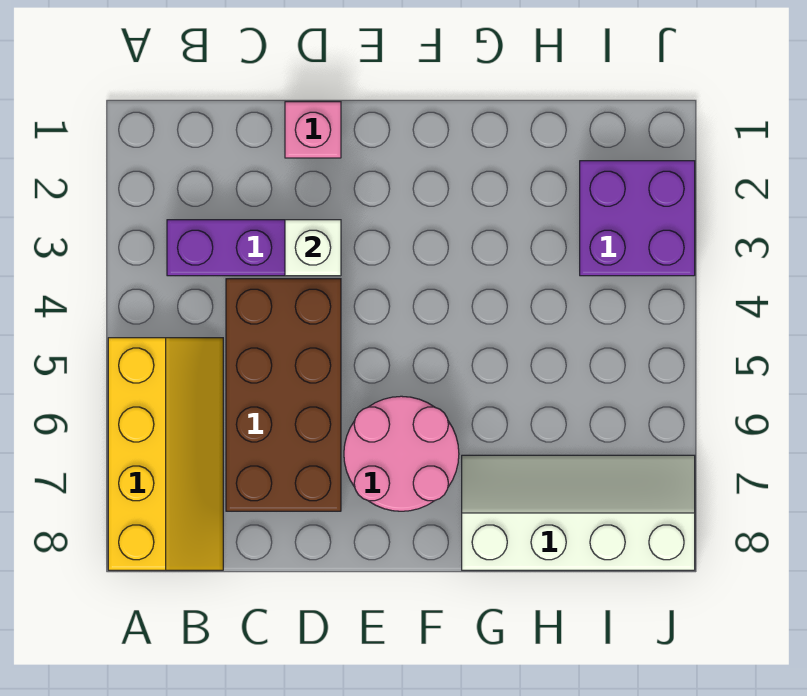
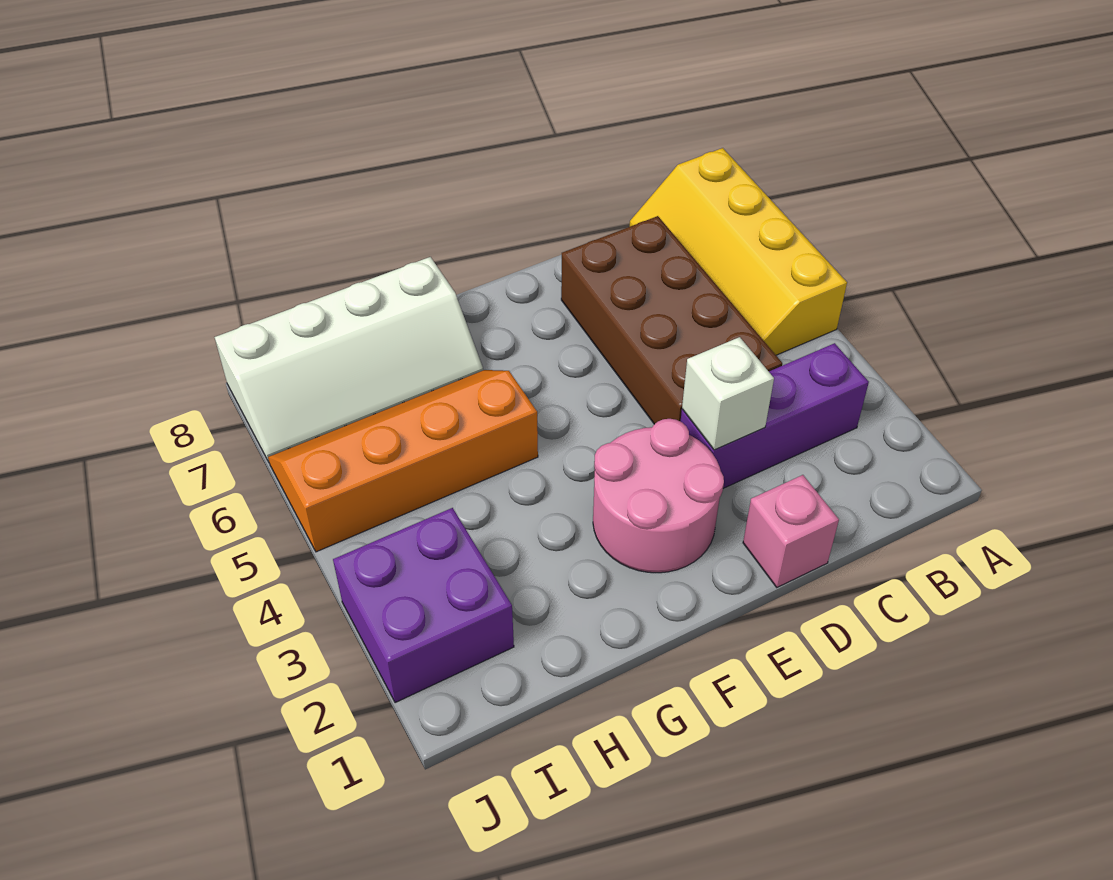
pink round brick E6:F7 level 1 -> pink round brick E2:F3 level 1
none -> orange slope G5:J6 level 1 top 5

